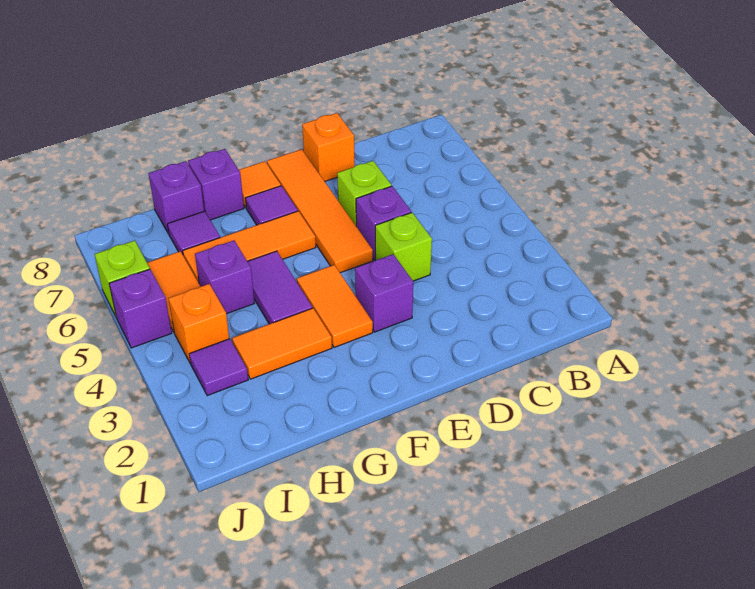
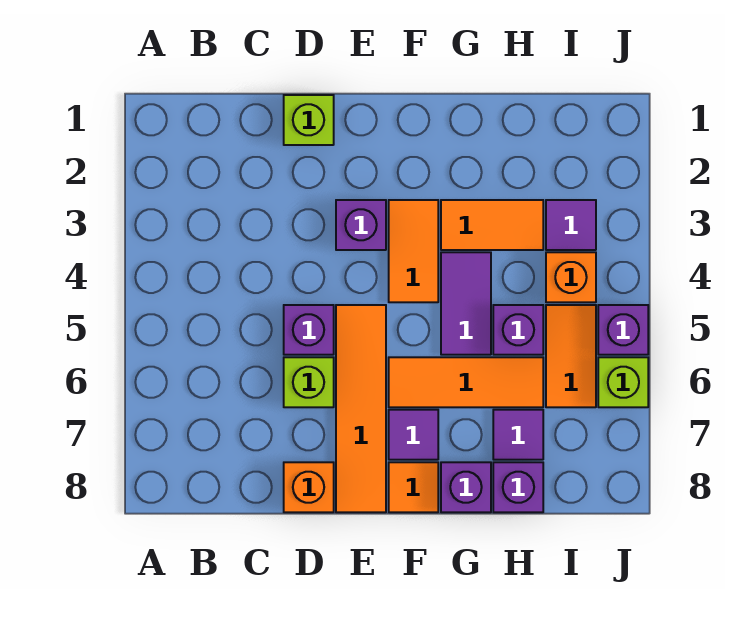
lime brick D4 level 1 -> lime brick D1 level 1

